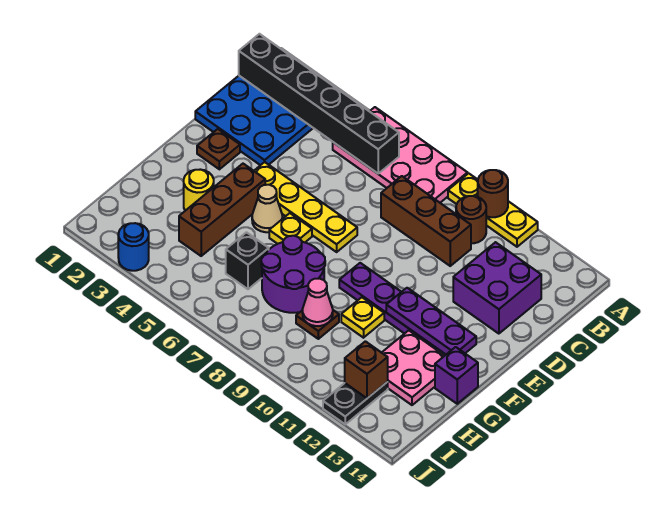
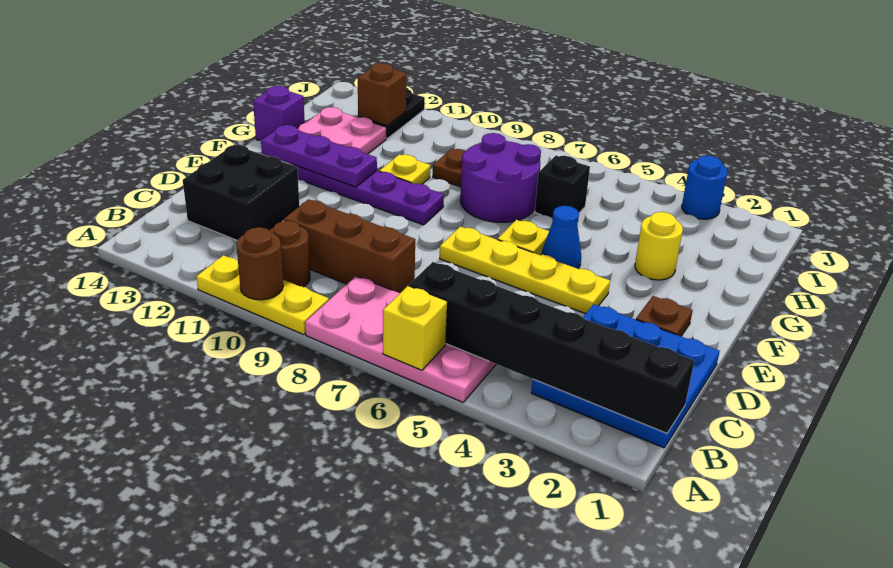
none -> yellow brick A6 level 2
purple brick C12:D13 level 1 -> black brick C12:D13 level 1
brown brick F4:H4 level 1 -> none
tan cone F5 level 1 -> blue cone F5 level 1
pink cone H9 level 2 -> none

